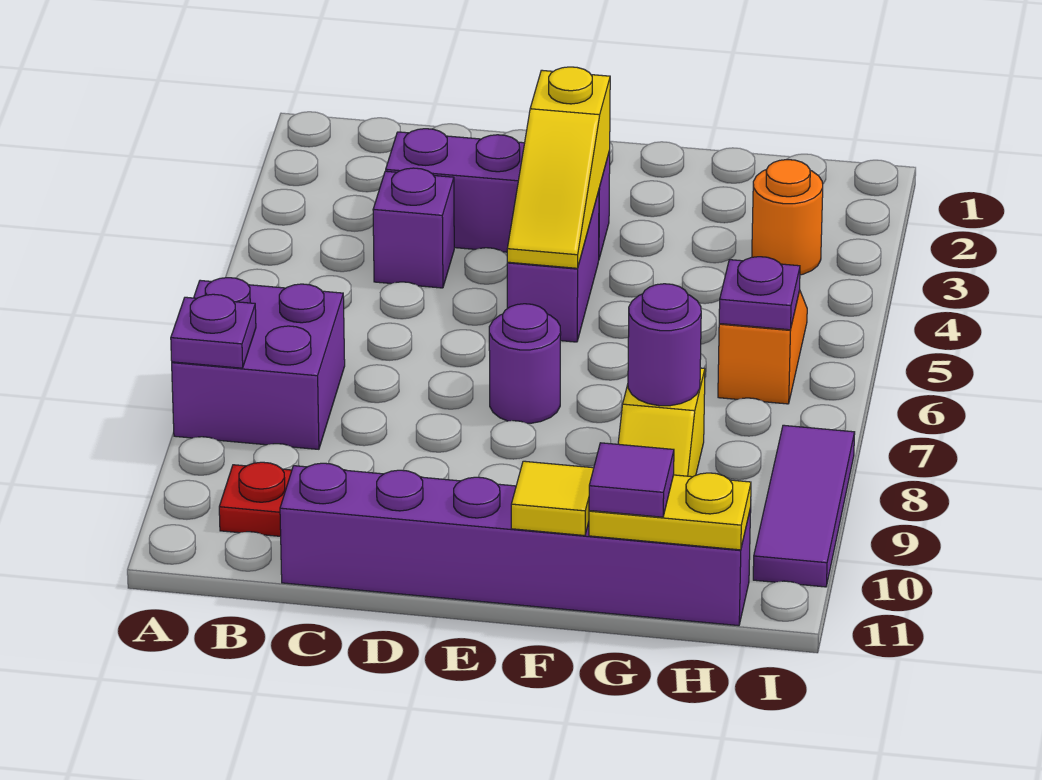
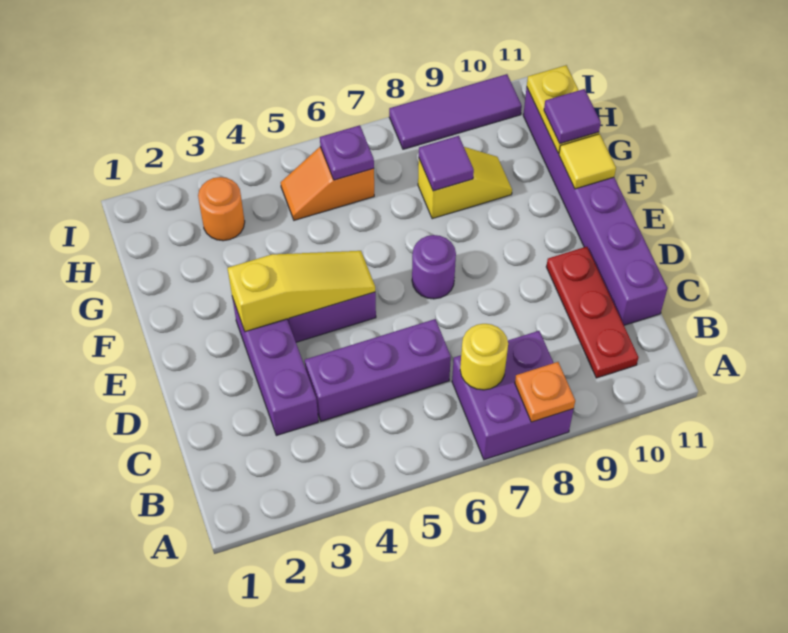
purple plate A8 level 2 -> orange plate A8 level 2
none -> yellow round brick B7 level 2
purple brick C4 level 1 -> purple brick C4:C6 level 1
purple round brick G8 level 2 -> purple tile G8 level 2

